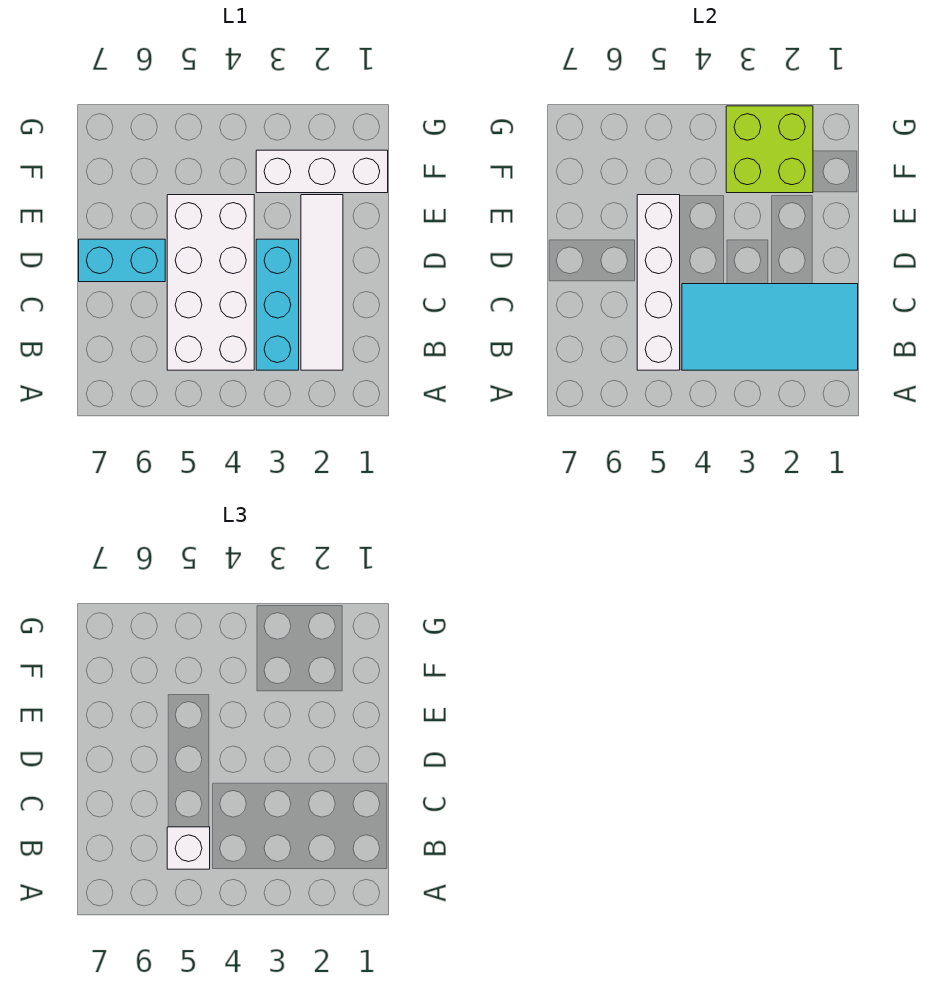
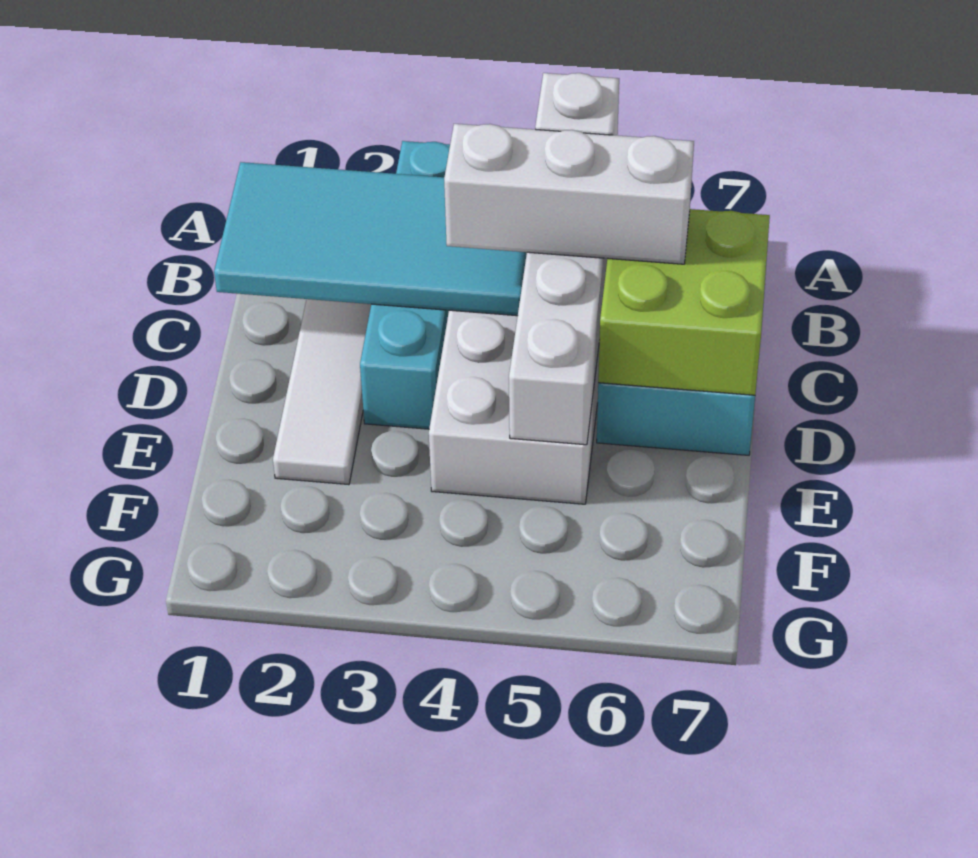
cyan brick B3:D3 level 1 -> cyan brick A3:D3 level 1
white brick F1:F3 level 1 -> white brick C4:C6 level 3
lime brick F2:G3 level 2 -> lime brick C6:D7 level 2

